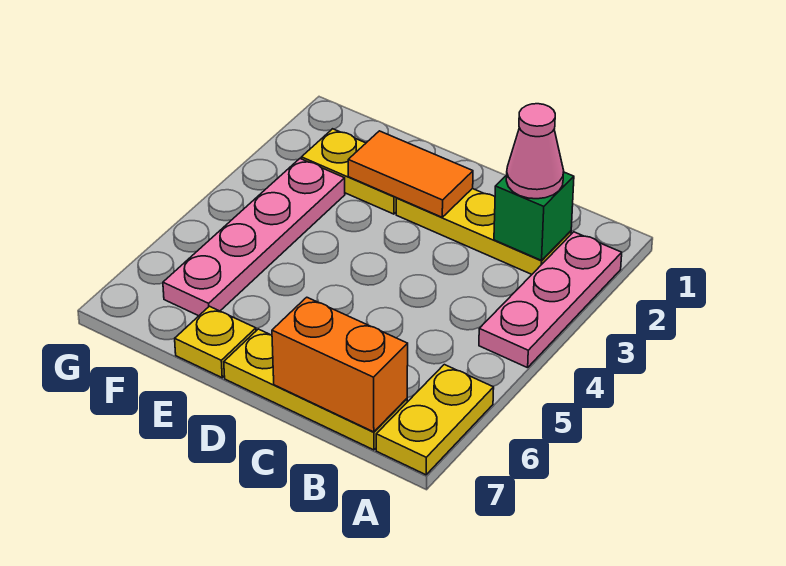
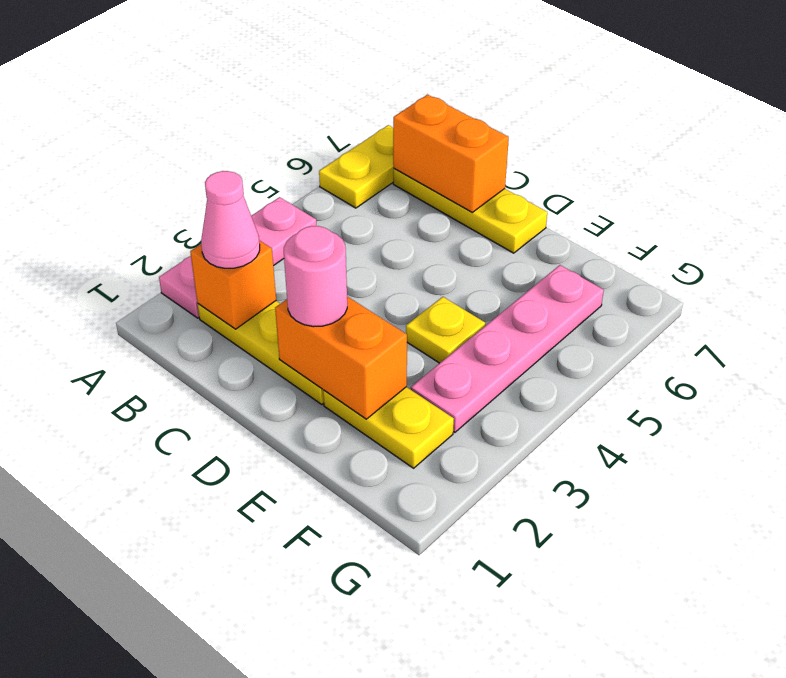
green brick B2 level 2 -> orange brick B2 level 2
orange tile D2:E2 level 2 -> orange brick D2:E2 level 2
none -> pink round brick D2 level 3
yellow plate E7 level 1 -> yellow plate E4 level 1

